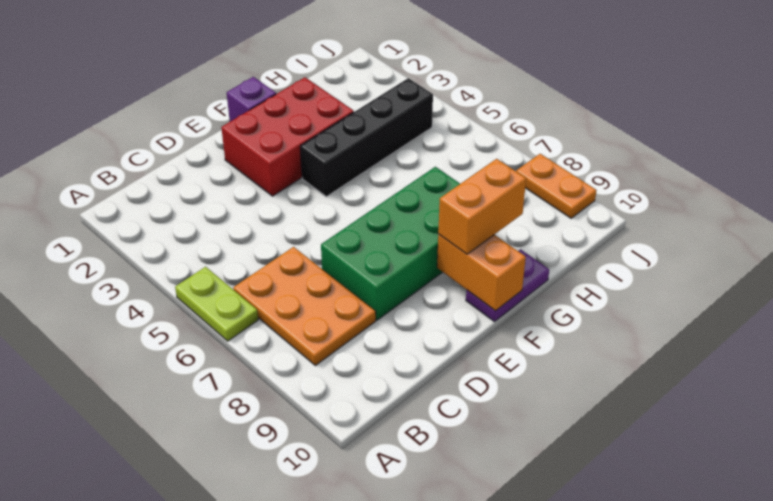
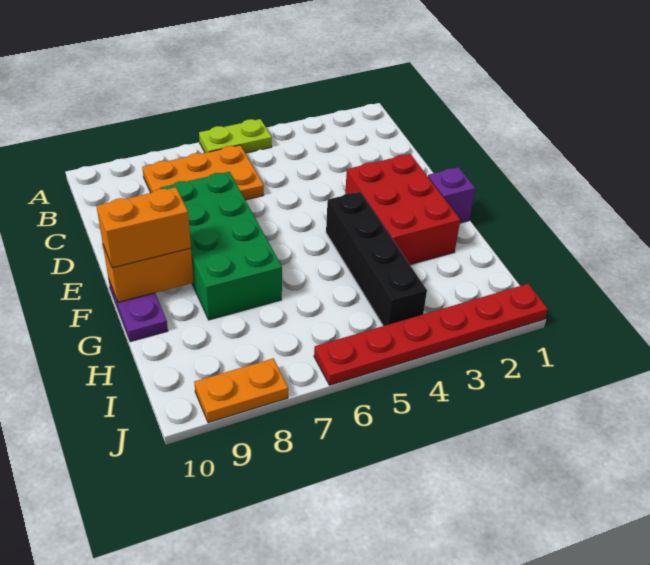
orange brick F9:G9 level 3 -> orange brick F9:F10 level 3
none -> red plate J1:J6 level 1

